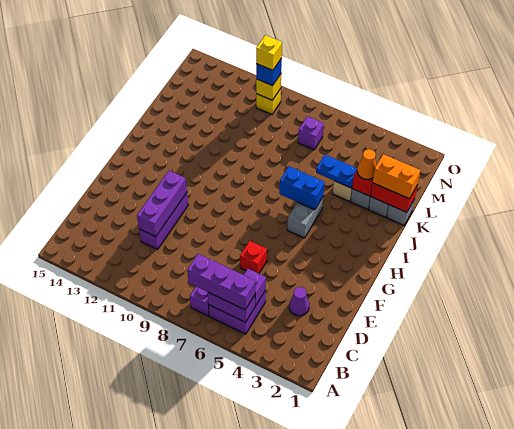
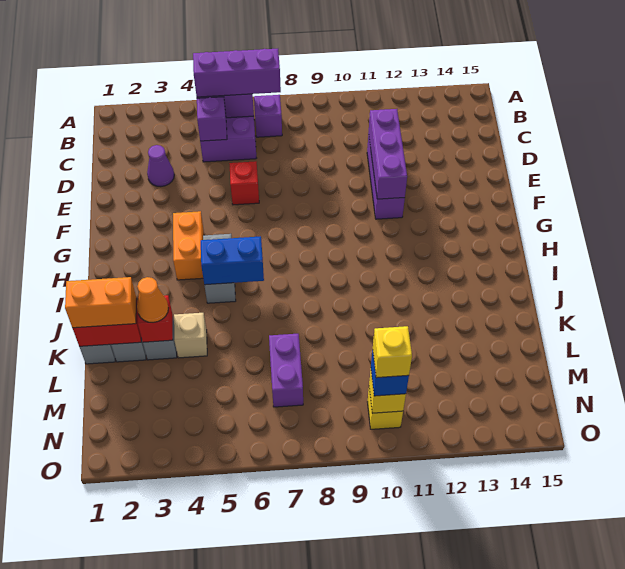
none -> orange brick G4:H4 level 1
blue plate K4:K5 level 2 -> none
purple brick M7 level 1 -> purple brick L7:M7 level 1

